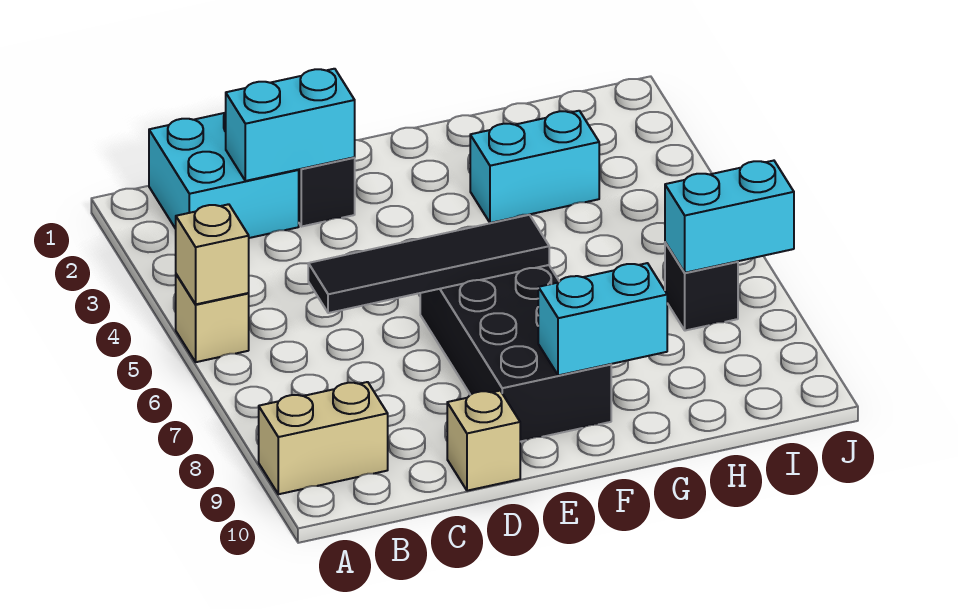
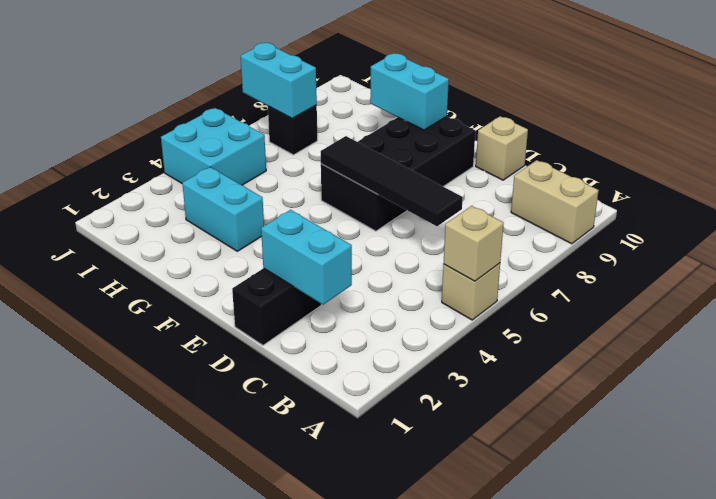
cyan brick B1:C2 level 1 -> cyan brick I4:J5 level 1

